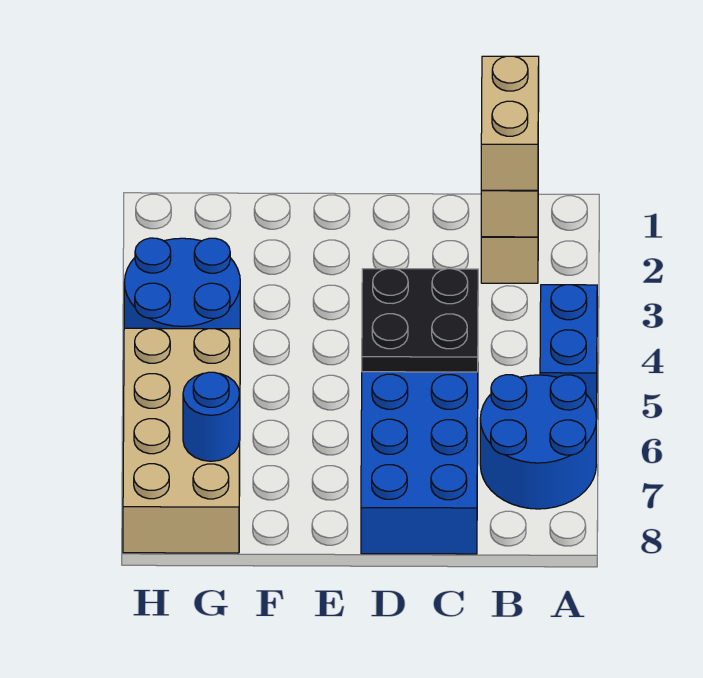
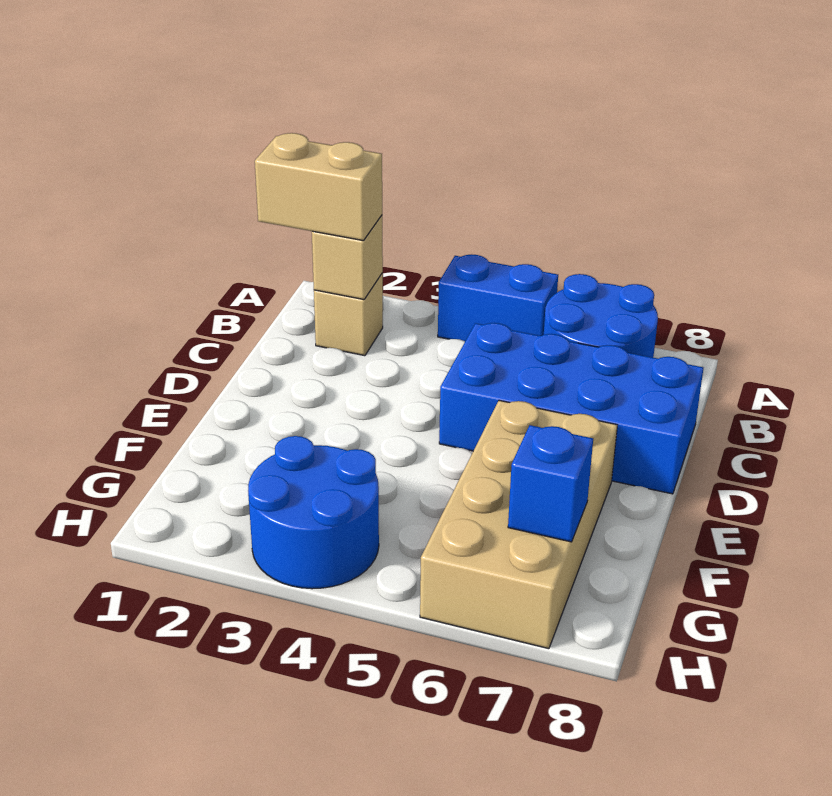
black plate C4:D5 level 2 -> none
tan brick G5:H8 level 1 -> tan brick E6:H7 level 1
blue round brick G7 level 2 -> blue brick G7 level 2

